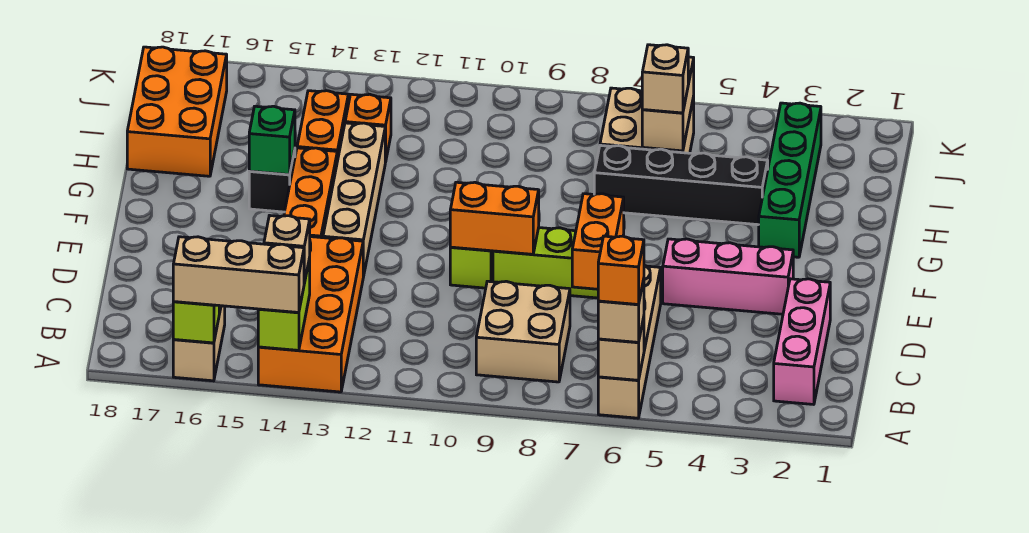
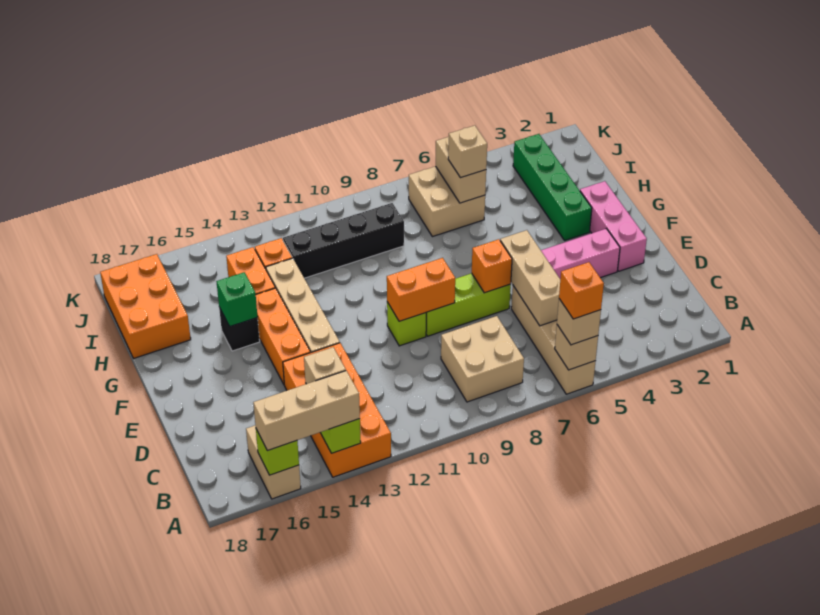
pink brick B2:D2 level 1 -> pink brick E2:G2 level 1
none -> tan brick C6:E6 level 2
orange brick D7:E7 level 2 -> orange brick E7 level 2
black brick H4:H7 level 1 -> black brick I9:I12 level 1

